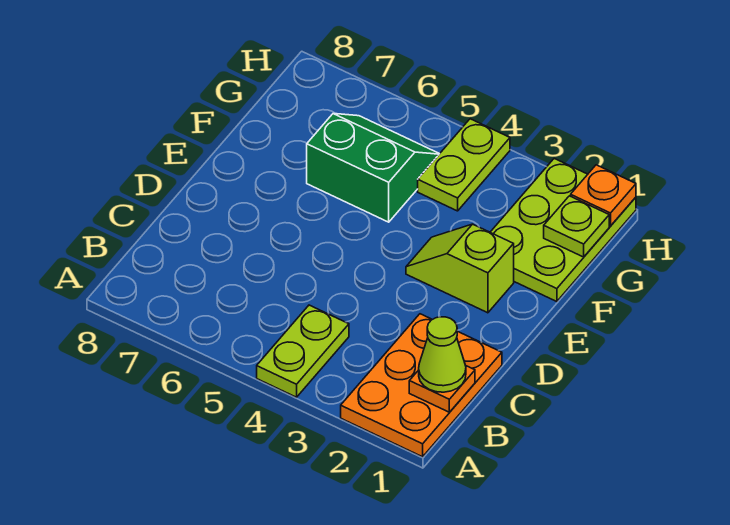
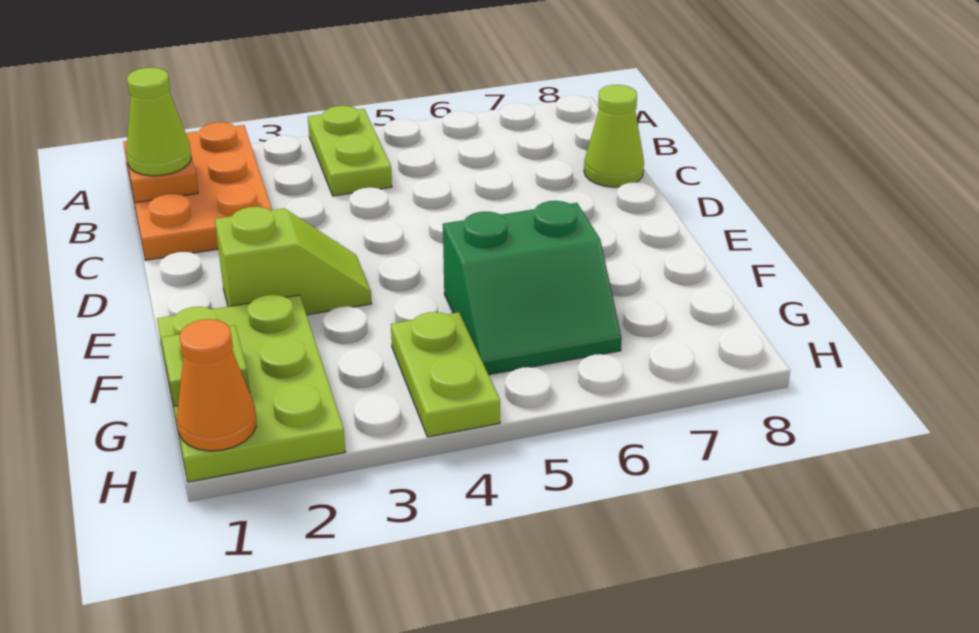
none -> lime cone C8 level 1
orange plate H1 level 2 -> orange cone H1 level 2

